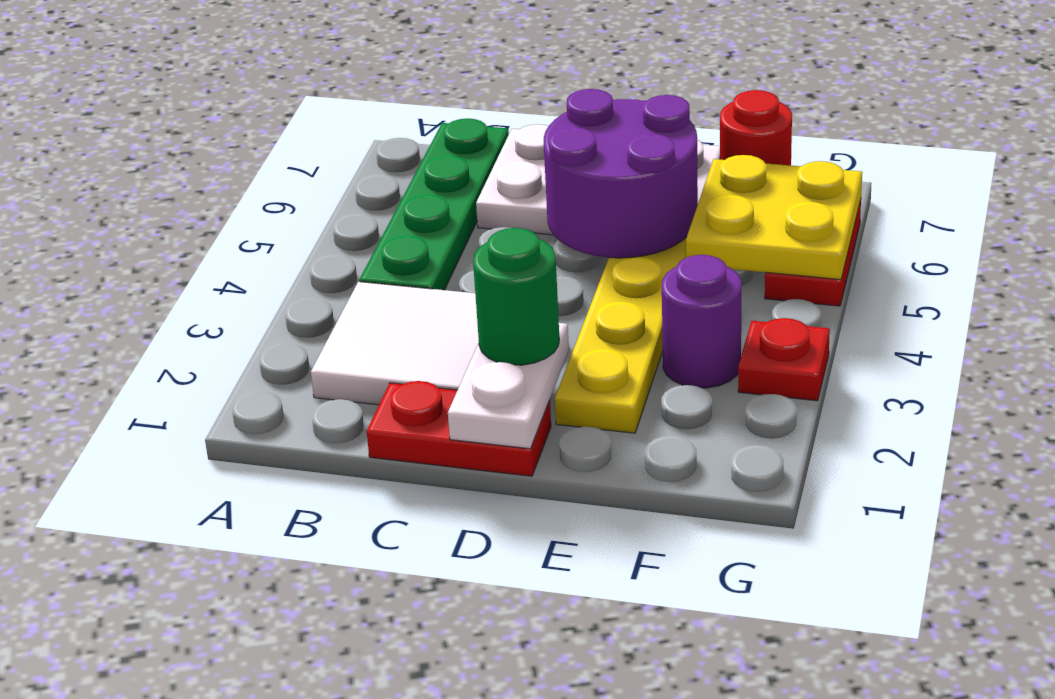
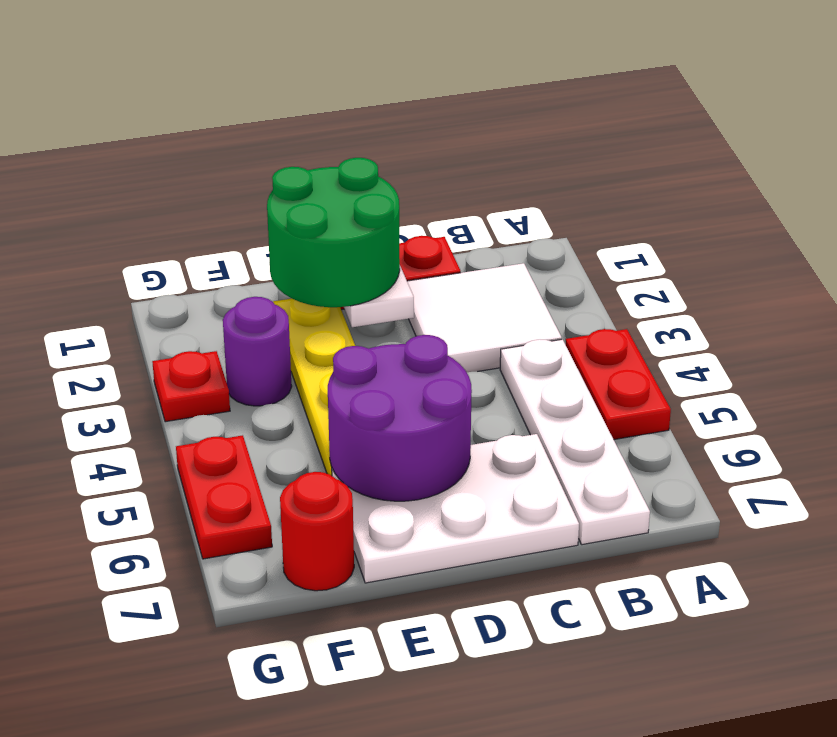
none -> red plate A4:A5 level 1
green plate B4:B7 level 1 -> white plate B4:B7 level 1
green round brick D2 level 3 -> green round brick D1:E2 level 3
yellow plate F5:G6 level 2 -> none

